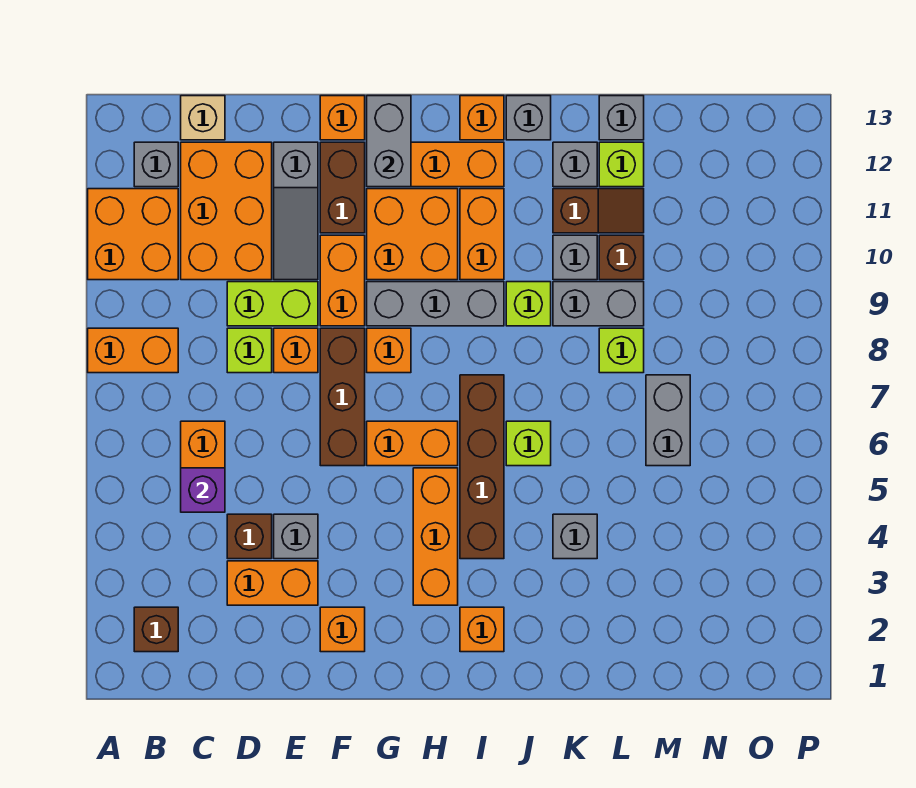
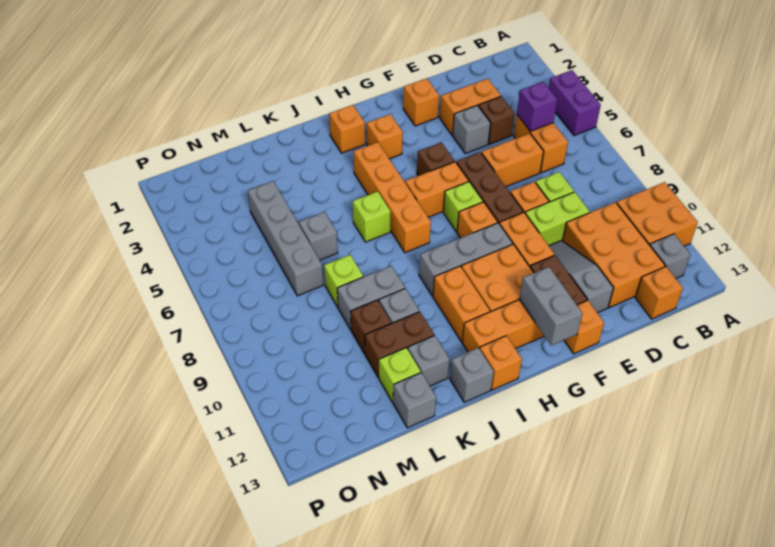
none -> purple brick A4:A5 level 1
orange brick A8:B8 level 1 -> orange brick D6:E6 level 1
brown brick B2 level 1 -> brown brick G5 level 1
tan brick C13 level 1 -> orange brick C13 level 1
orange brick H3:H5 level 1 -> orange brick H3 level 1
brown brick I4:I7 level 1 -> orange brick I4:I7 level 1
lime brick J9 level 1 -> lime brick G7 level 1
grey brick K4 level 1 -> grey brick L6 level 1
brown slope K11:L11 level 1 top K -> brown brick K11:L11 level 1
grey brick M6:M7 level 1 -> grey brick M4:M7 level 1

